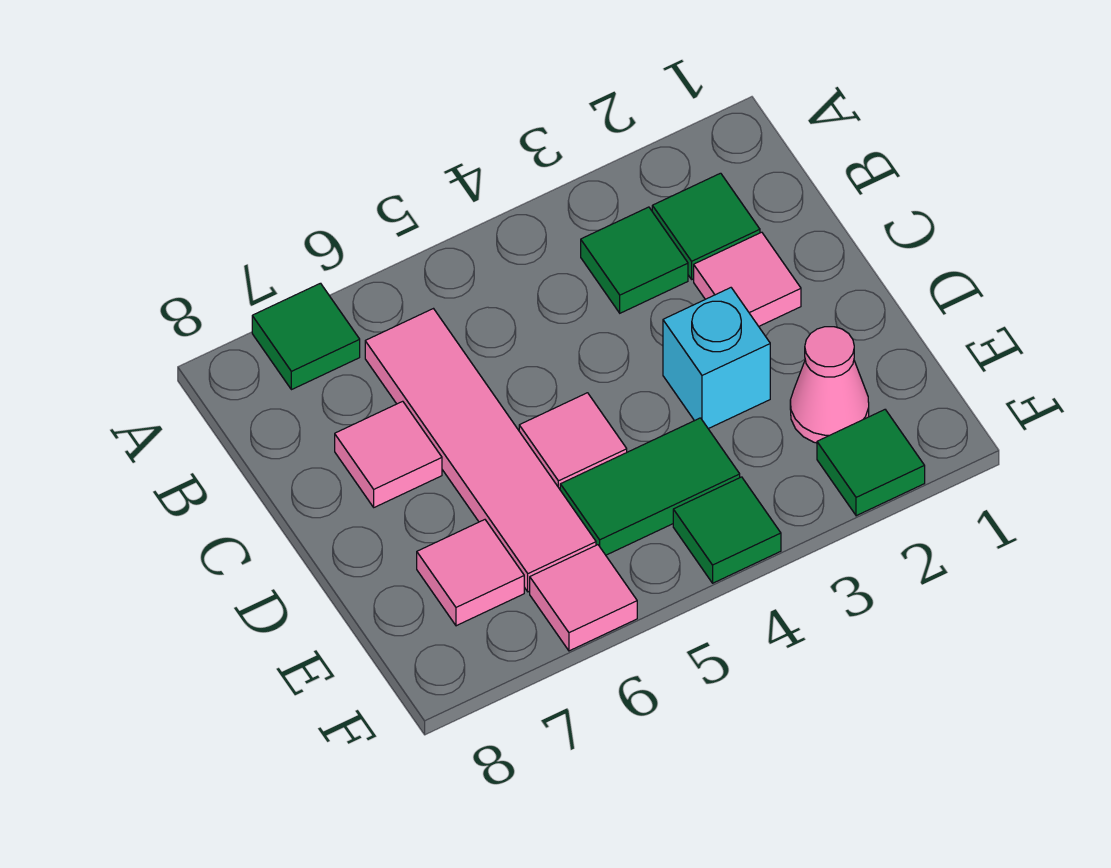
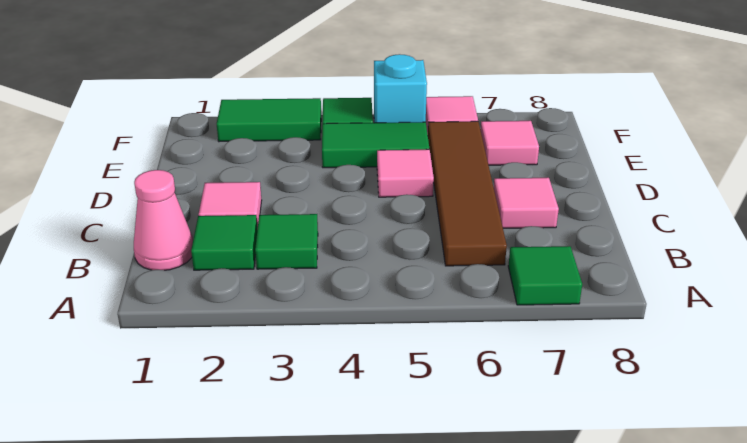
pink tile B6:E6 level 1 -> brown tile B6:E6 level 1
cyan brick D3 level 1 -> cyan brick F5 level 1
pink cone E2 level 1 -> pink cone B1 level 1
green tile F2 level 1 -> green tile F2:F3 level 1

